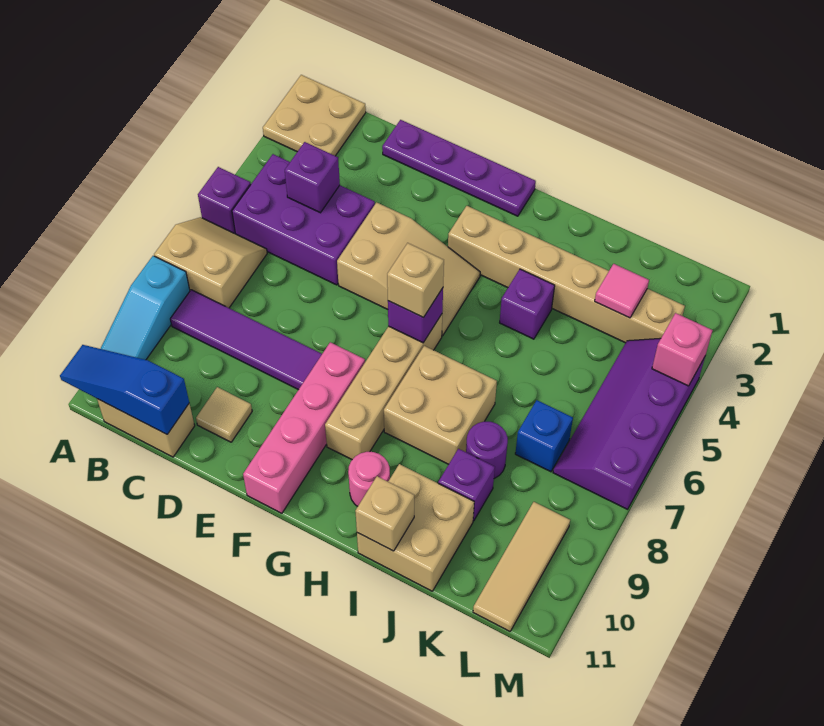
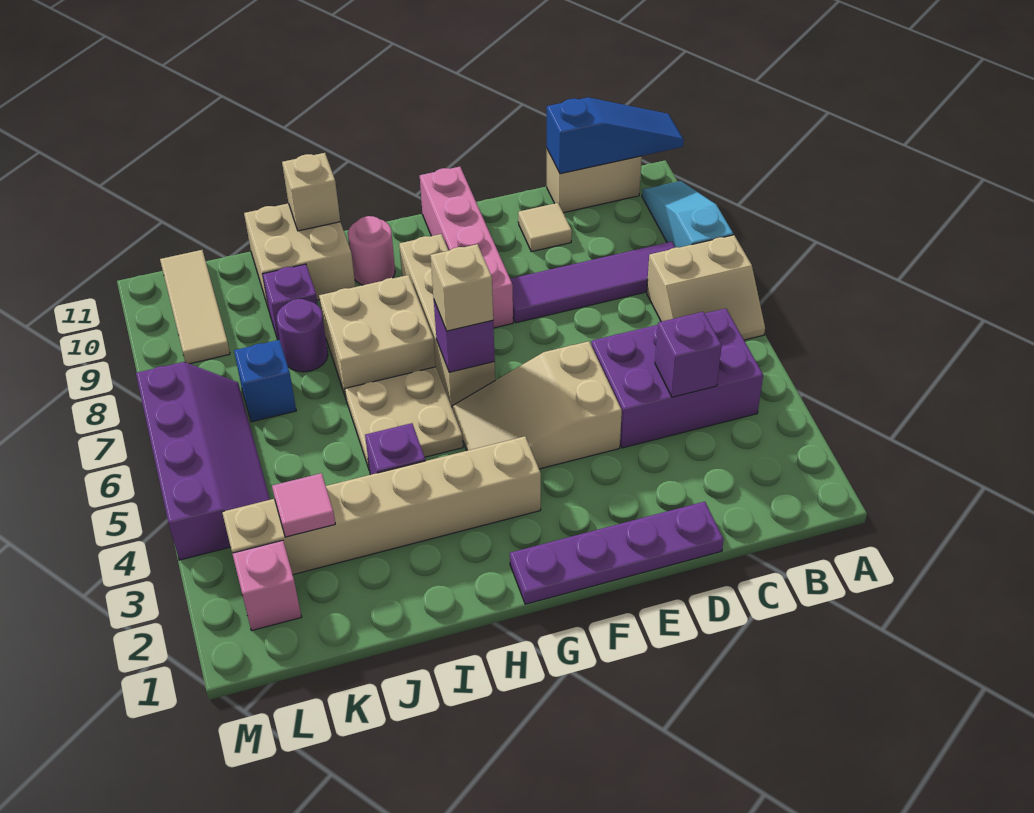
tan plate A1:B2 level 1 -> tan plate H5:I6 level 1
purple brick A5 level 1 -> none
pink brick M4 level 2 -> pink brick L2 level 1

